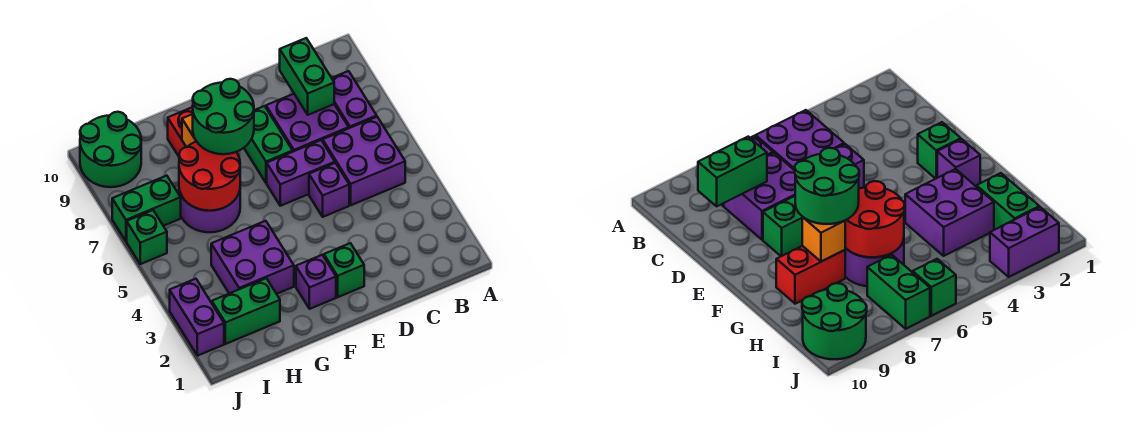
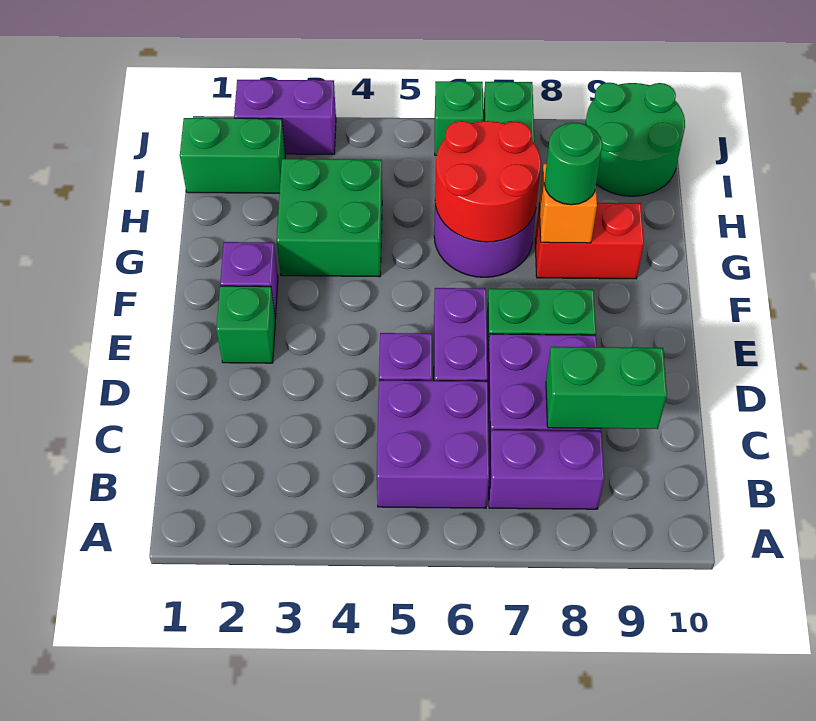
green round brick F7:G8 level 3 -> green round brick G8 level 3
purple brick G3:H4 level 1 -> green brick G3:H4 level 1
green brick H2:I2 level 1 -> green brick I1:I2 level 1

